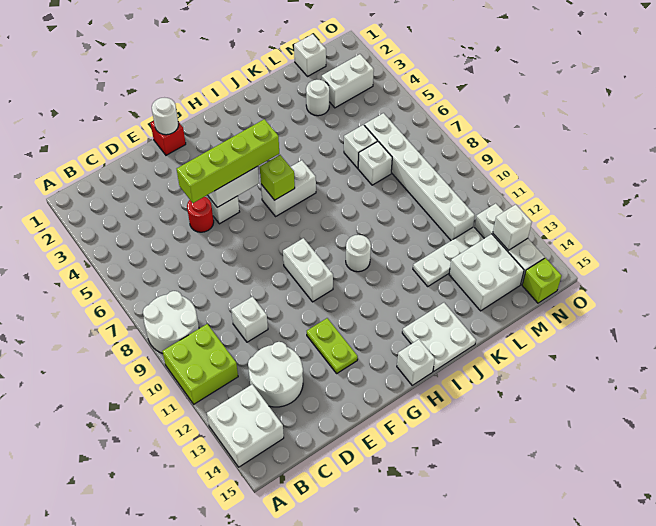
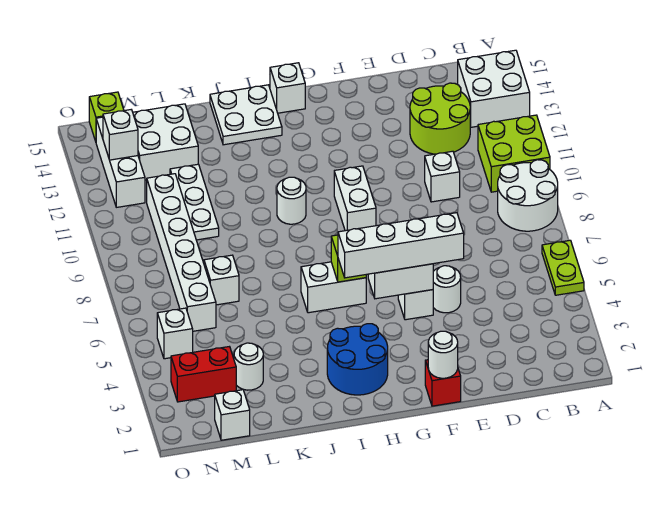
white round brick C12:D13 level 1 -> lime round brick C12:D13 level 1
red round brick E5 level 1 -> white round brick E5 level 1
lime brick E5:H5 level 3 -> white brick E5:H5 level 3
lime plate F12:F13 level 1 -> lime plate A5:A6 level 1
none -> blue round brick H2:I3 level 1
white plate K12:M12 level 1 -> white plate L10:L12 level 1
white brick L6 level 1 -> white brick N5 level 1
white brick M3:N3 level 1 -> red brick M3:N3 level 1

